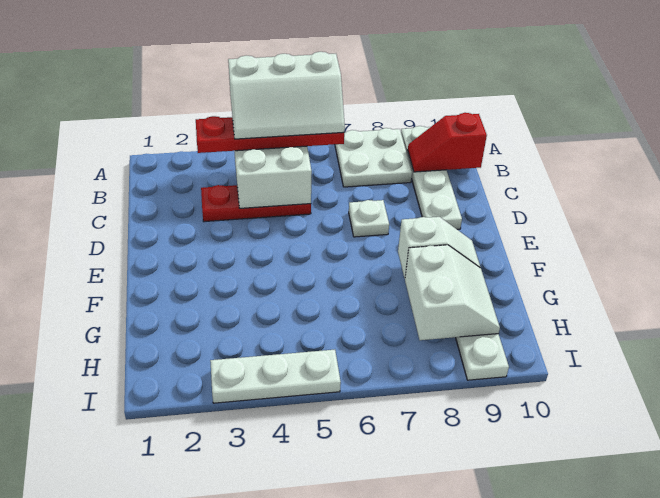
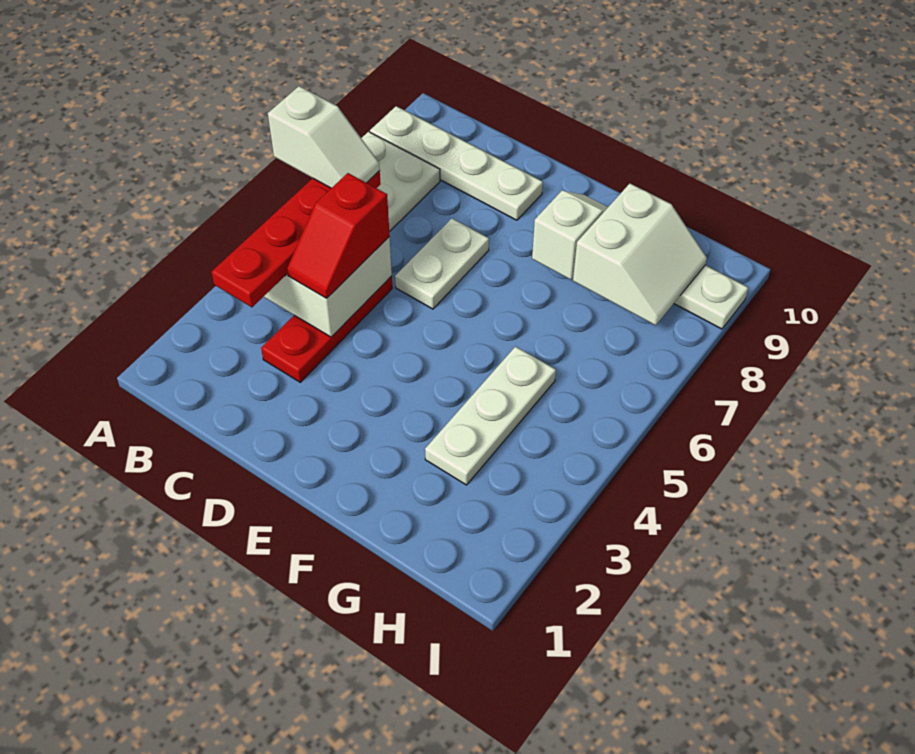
white slope A4:B6 level 4 top A -> white slope A6:B6 level 4 top A
red slope B9:B10 level 2 top 10 -> red slope C4:C5 level 3 top 5
white plate D7 level 1 -> white plate D6:D7 level 1
white slope G8:H9 level 2 top 8 -> white slope G8:H9 level 2 top G
white plate I3:I5 level 1 -> white plate G3:G5 level 1

